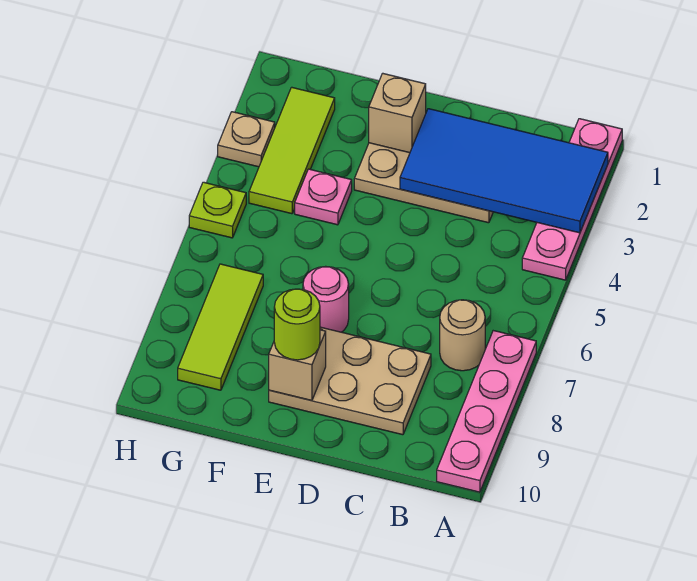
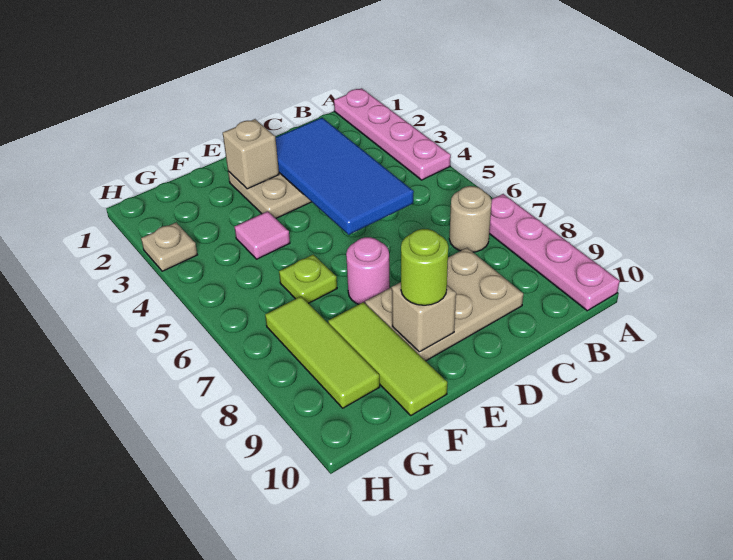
blue tile A2:D3 level 2 -> blue tile C2:D5 level 2
pink plate F4 level 1 -> pink tile F4 level 1
lime tile G2:G4 level 1 -> lime tile F8:F10 level 1
lime plate H5 level 1 -> lime plate F6 level 1

